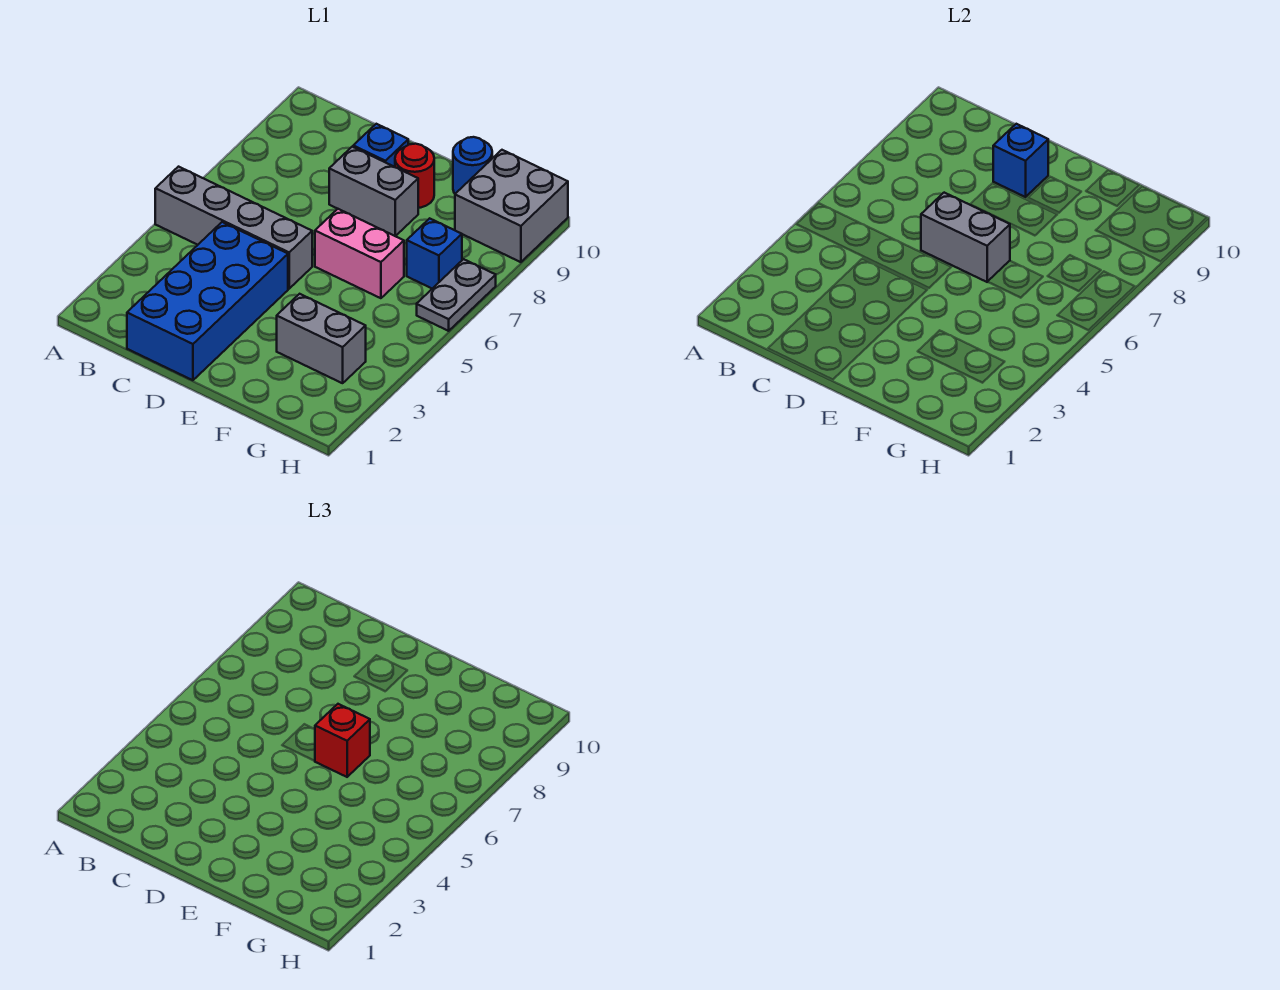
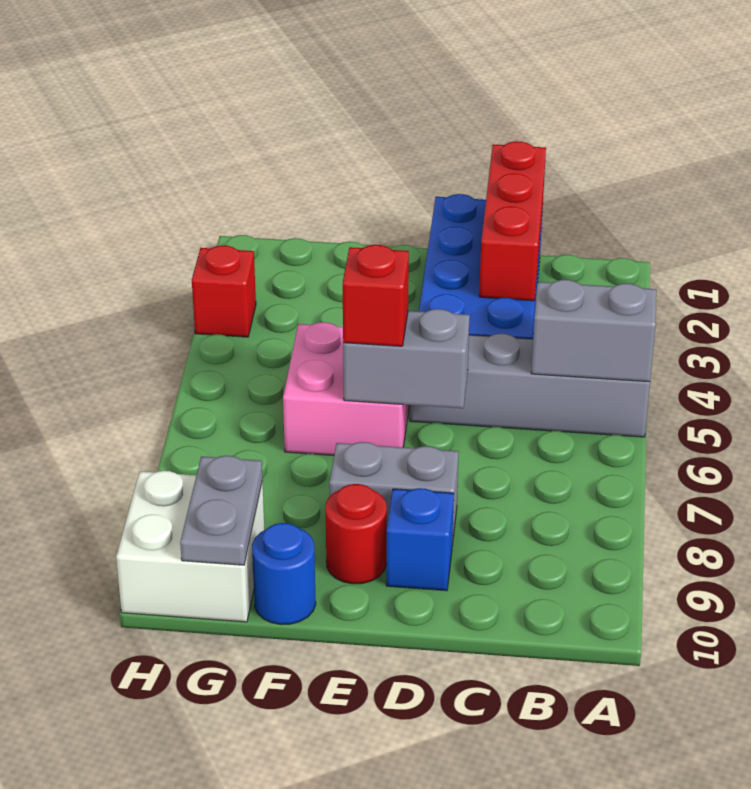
none -> red brick C1:C3 level 2
blue brick D9 level 2 -> none
pink brick E6:F6 level 1 -> pink brick E5:F6 level 1
grey brick F3:G3 level 1 -> grey brick A5:B5 level 2
blue brick G7 level 1 -> none
grey brick G9:H10 level 1 -> white brick G9:H10 level 1
none -> red brick H3 level 1
grey plate H6:H7 level 1 -> grey plate G9:G10 level 2

